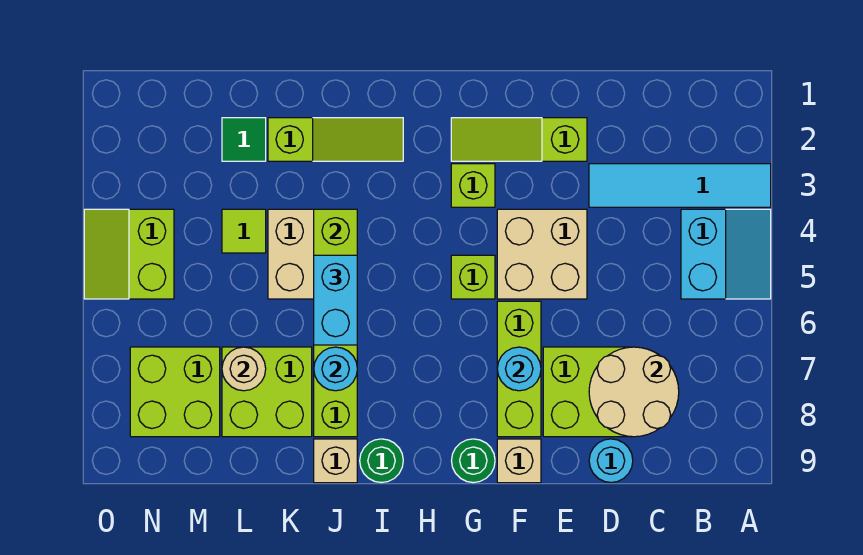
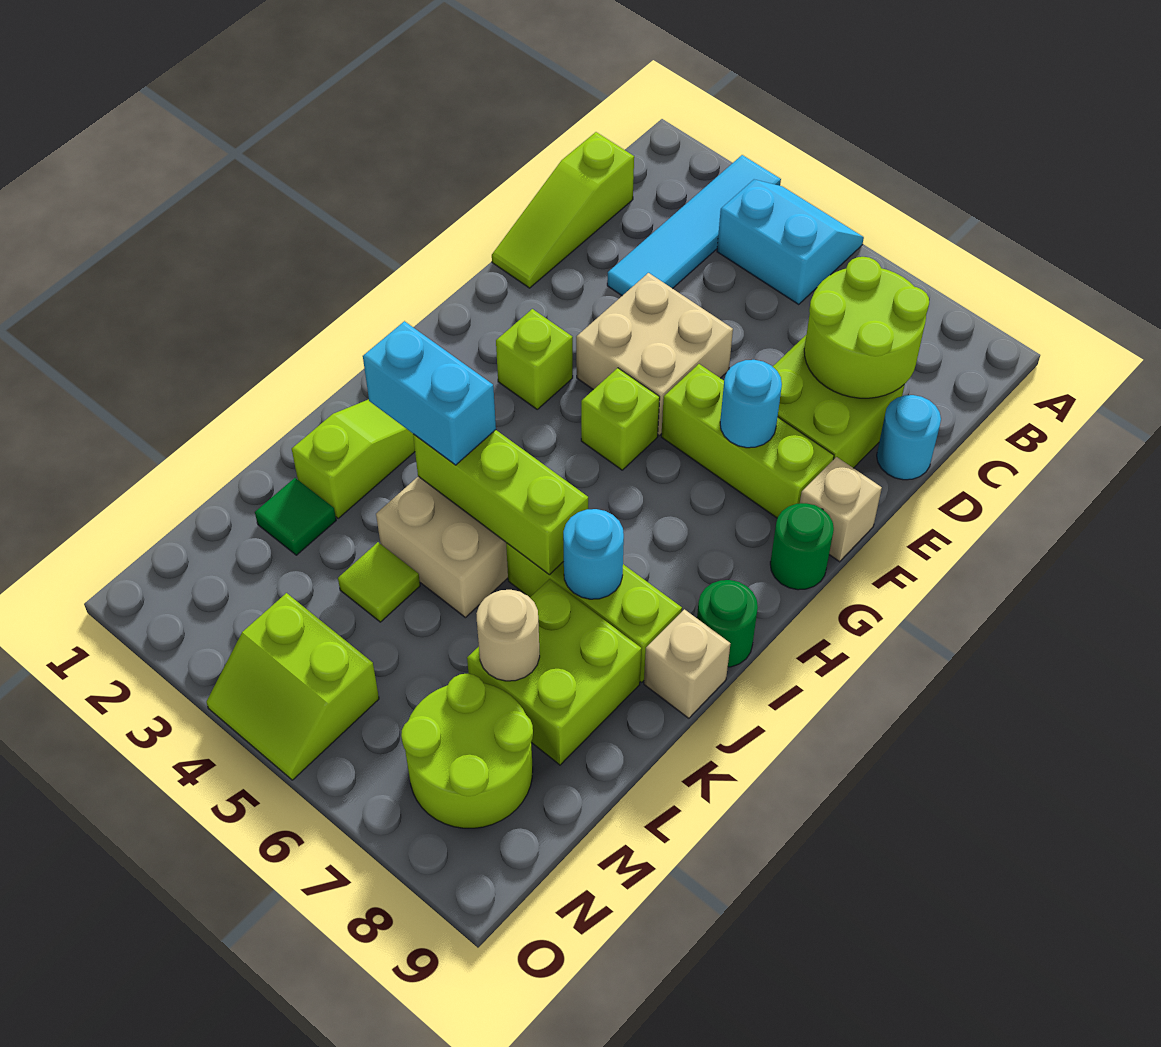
tan round brick C7:D8 level 2 -> lime round brick C7:D8 level 2
lime slope E2:G2 level 1 top E -> lime slope C1:E1 level 1 top C
cyan brick J5:J6 level 3 -> cyan brick J3:J4 level 3
lime brick M7:N8 level 1 -> lime round brick M7:N8 level 1

